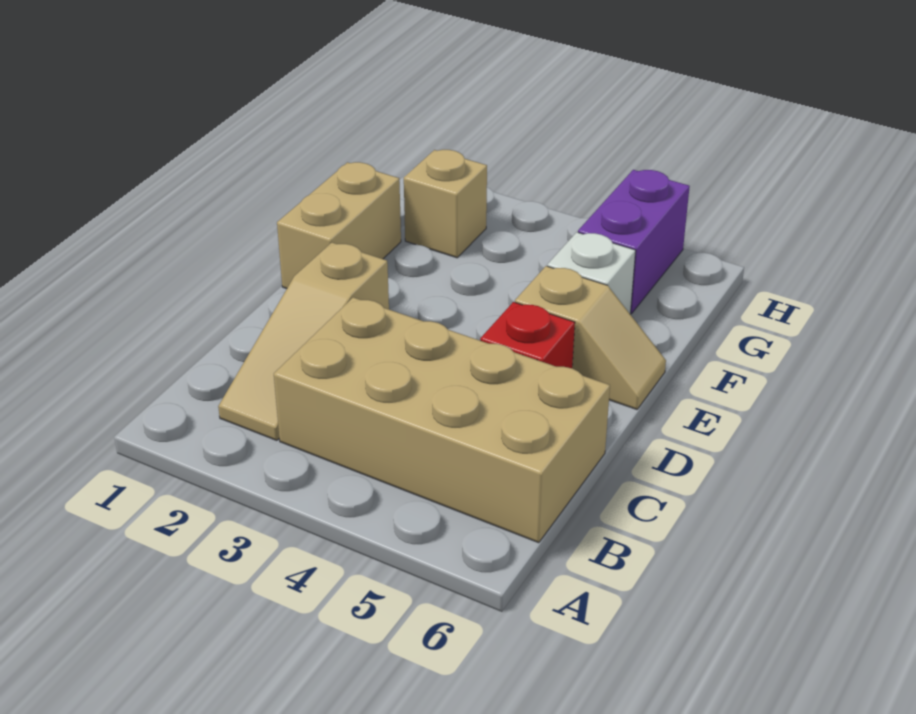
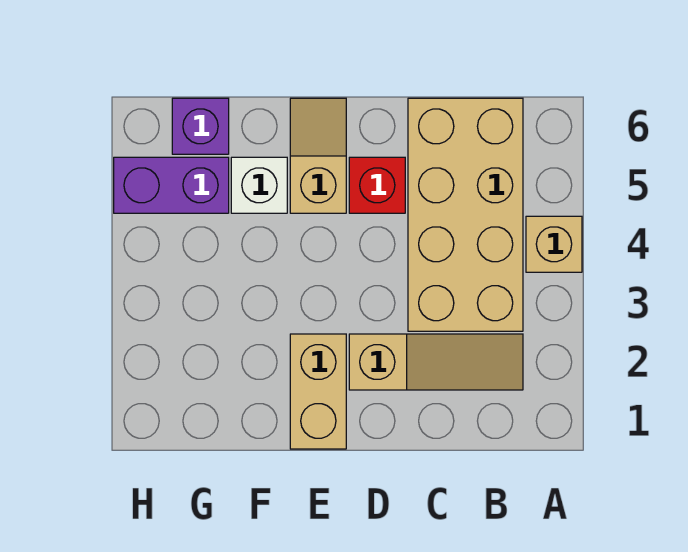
tan brick E1:F1 level 1 -> tan brick E1:E2 level 1
tan brick G2 level 1 -> tan brick A4 level 1
none -> purple brick G6 level 1

